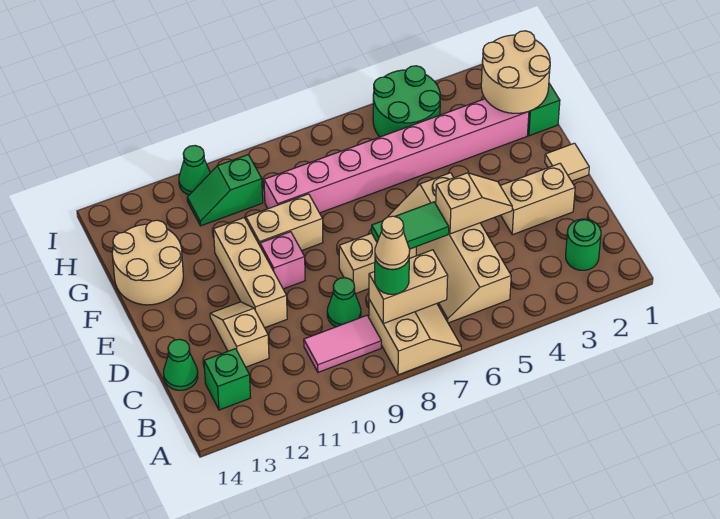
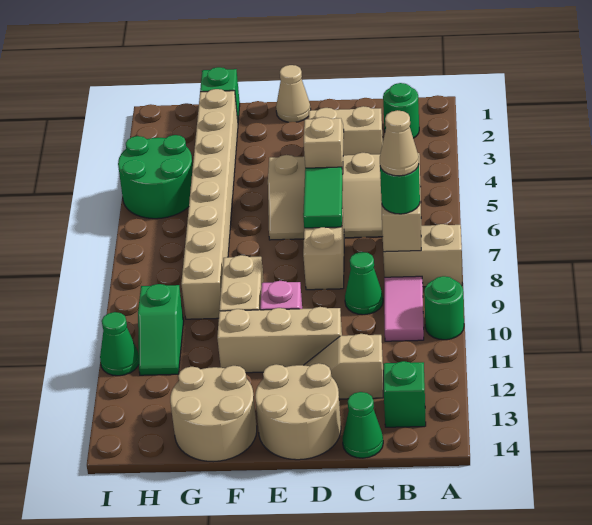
none -> green round brick A10 level 1
tan brick D2:D3 level 1 -> tan brick C3:D3 level 1
tan tile E1 level 1 -> tan cone E1 level 1
tan round brick G1:H2 level 2 -> tan round brick D13:E14 level 1
pink brick G2:G9 level 1 -> tan brick G2:G9 level 1

